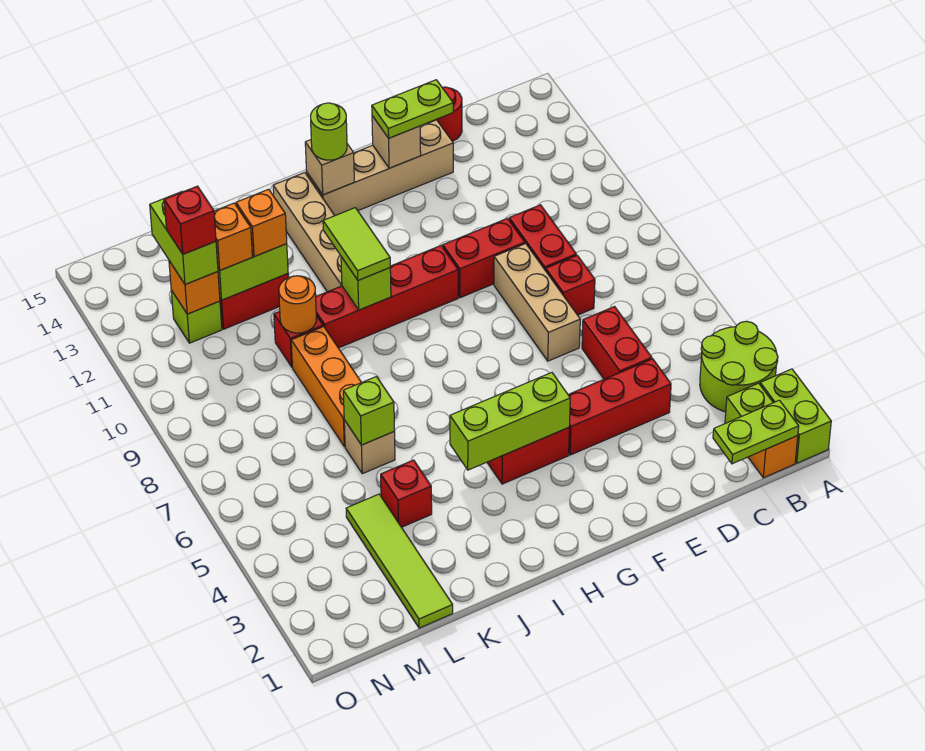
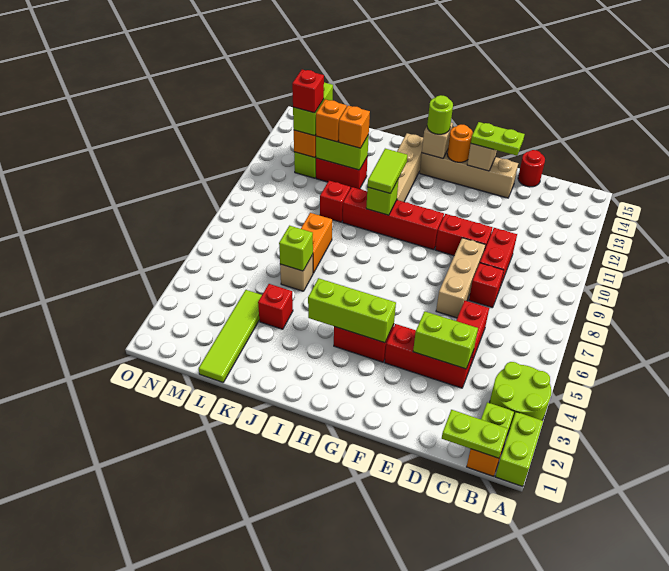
none -> lime brick D4:E4 level 2
orange brick K7:K9 level 1 -> orange brick K7:K8 level 1
orange round brick K10 level 2 -> orange round brick G14 level 2

